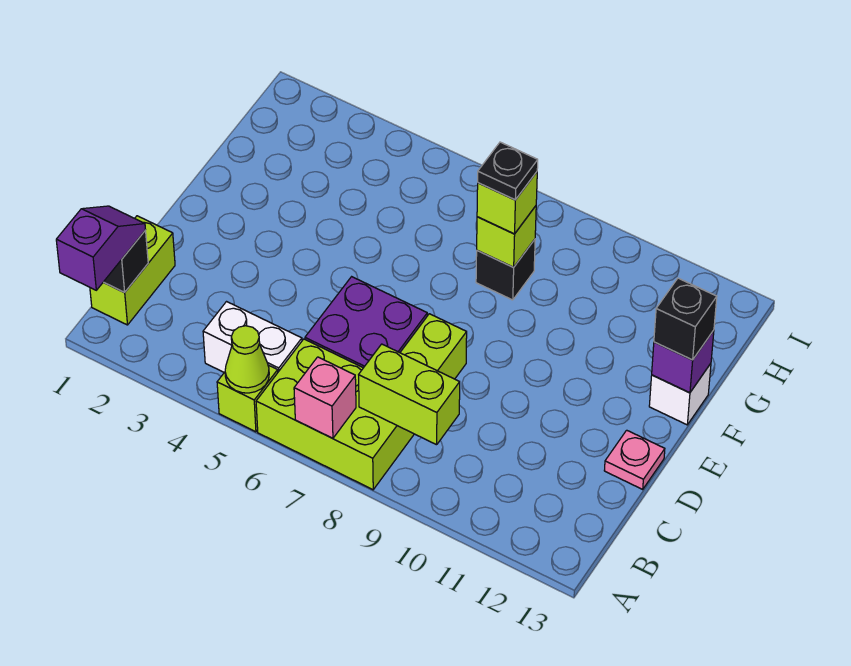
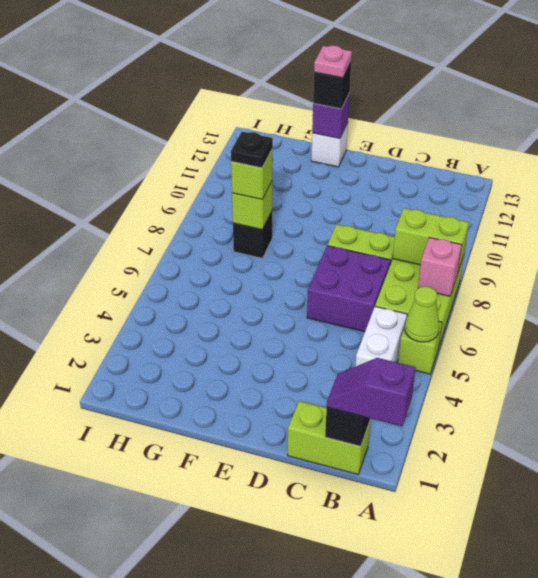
lime brick B8:B9 level 2 -> lime brick A8:B8 level 2
pink plate D13 level 1 -> pink plate F13 level 4

